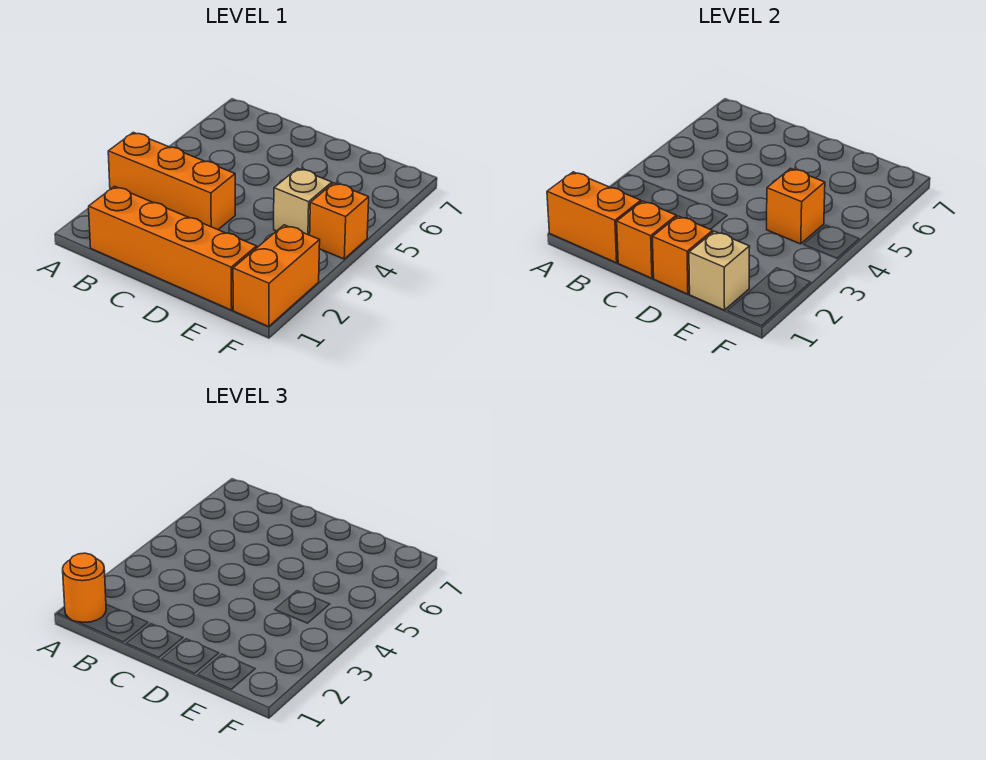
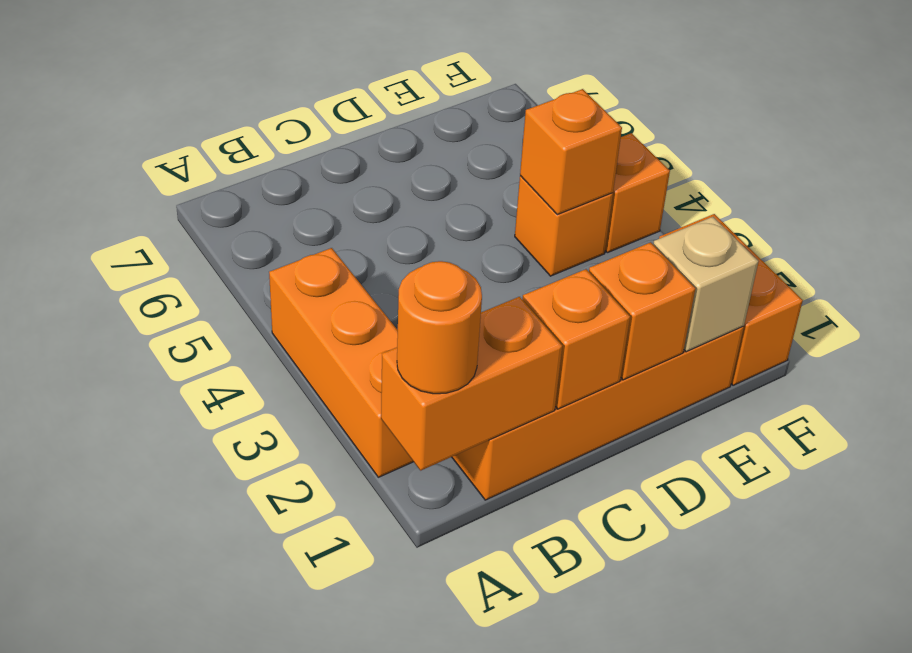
orange brick A3:C3 level 1 -> orange brick A2:A4 level 1
tan brick E4 level 1 -> orange brick E4 level 1

